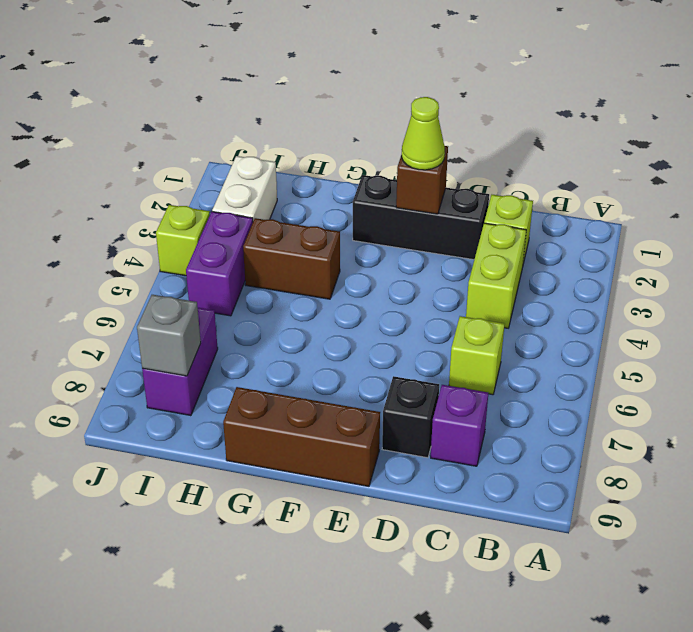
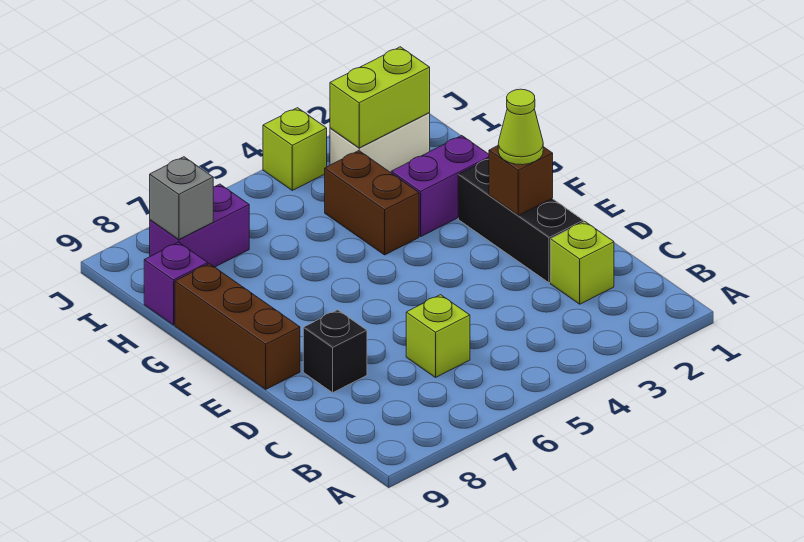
lime brick C3:C4 level 1 -> lime brick I2:I3 level 2
purple brick C8 level 1 -> purple brick H9 level 1
purple brick I4:I5 level 1 -> purple brick G2:G3 level 1

